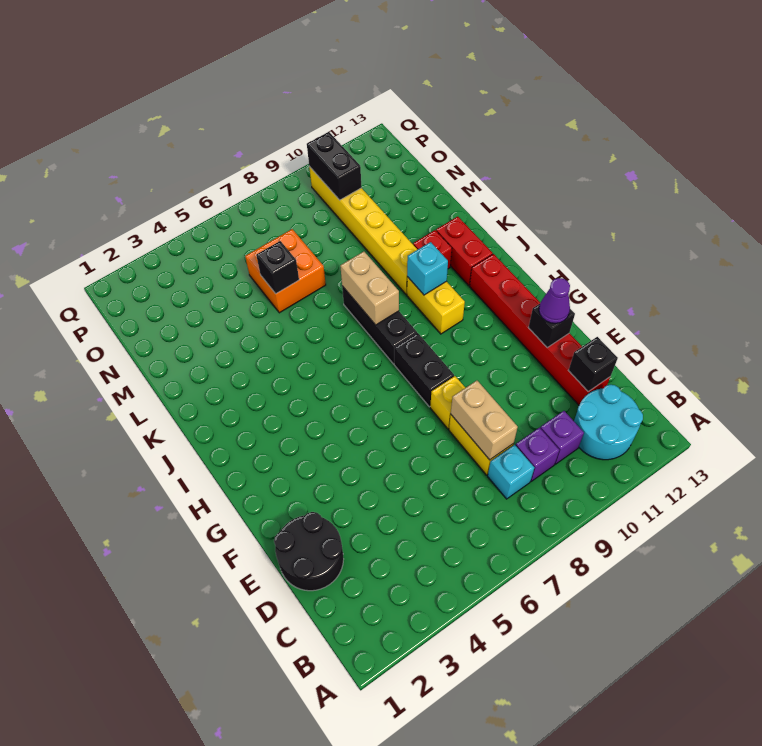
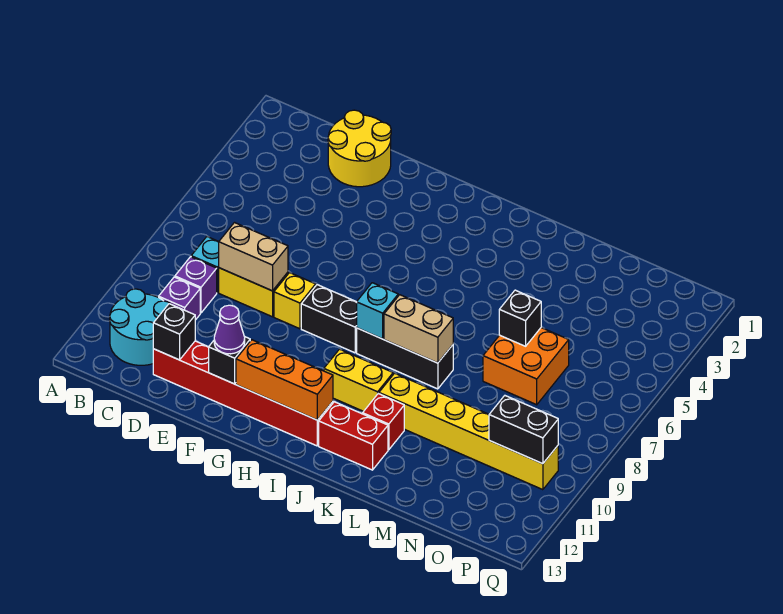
black round brick D1:E2 level 1 -> yellow round brick D1:E2 level 1
none -> orange brick G12:I12 level 2
cyan brick J10 level 2 -> cyan brick I8 level 2

